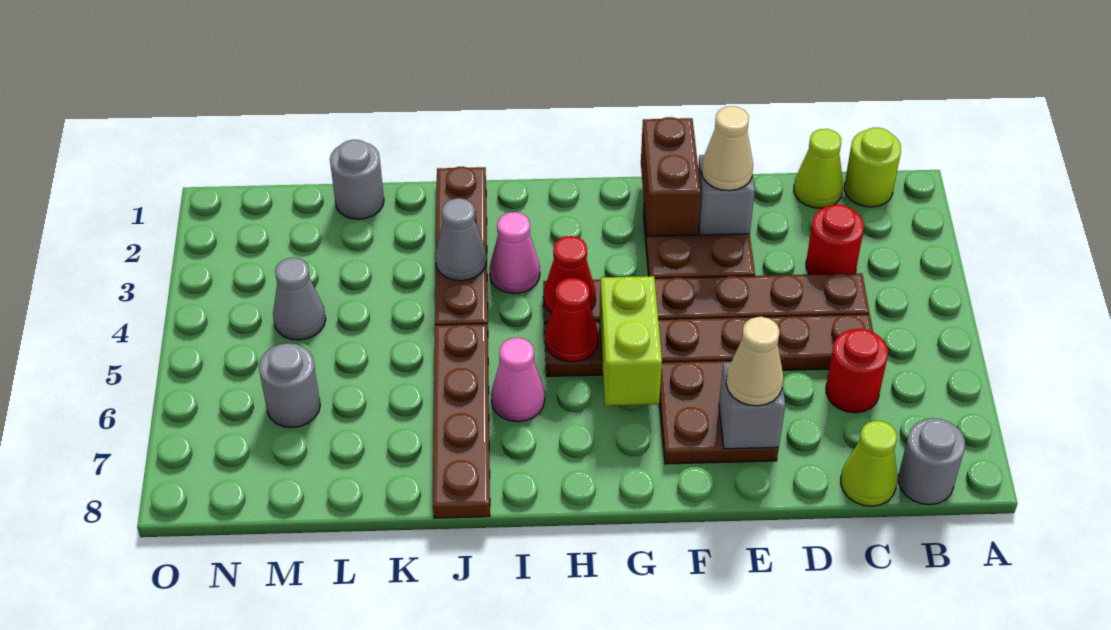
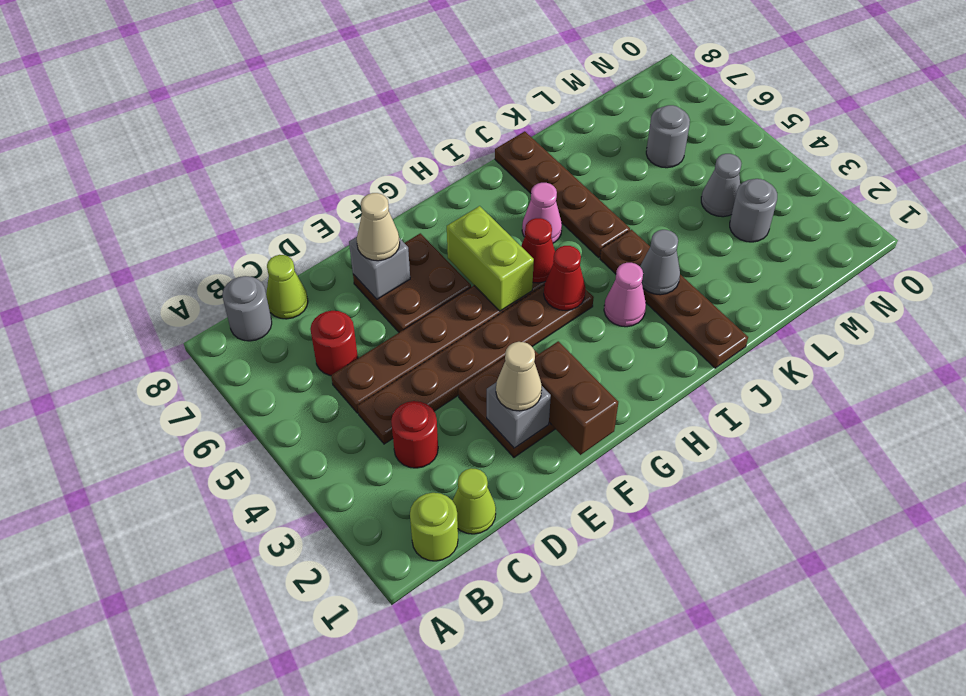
grey round brick L1 level 1 -> grey round brick M3 level 1

